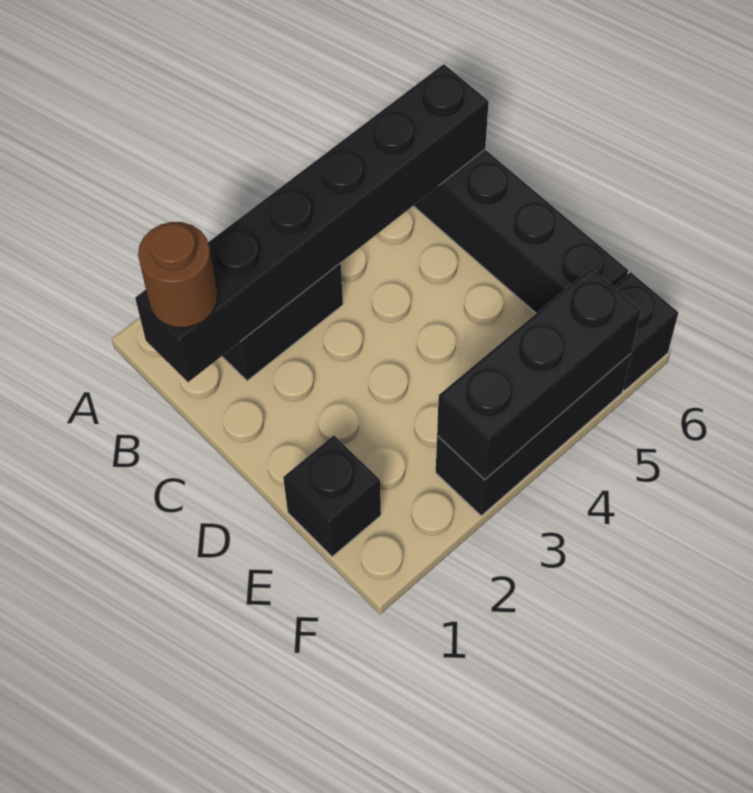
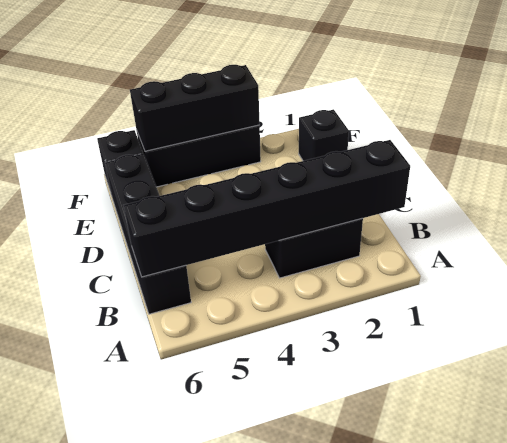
brown round brick B1 level 3 -> none

